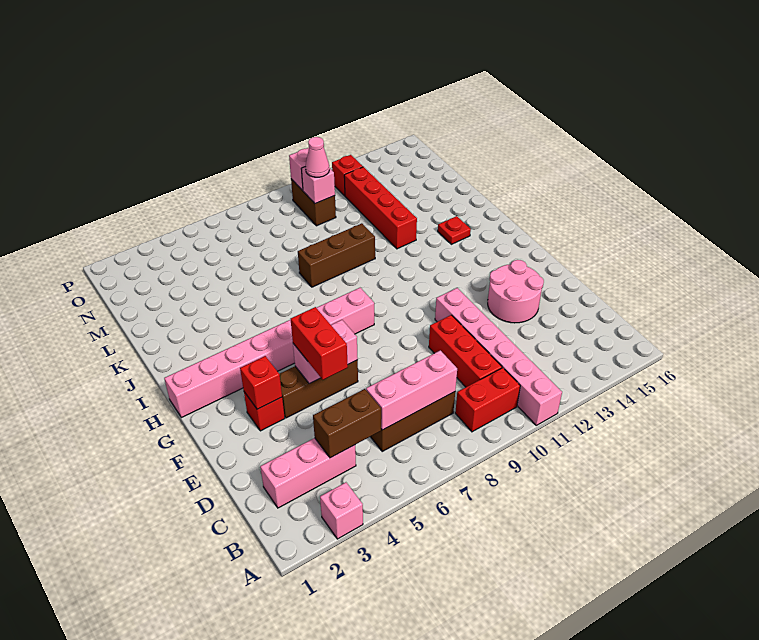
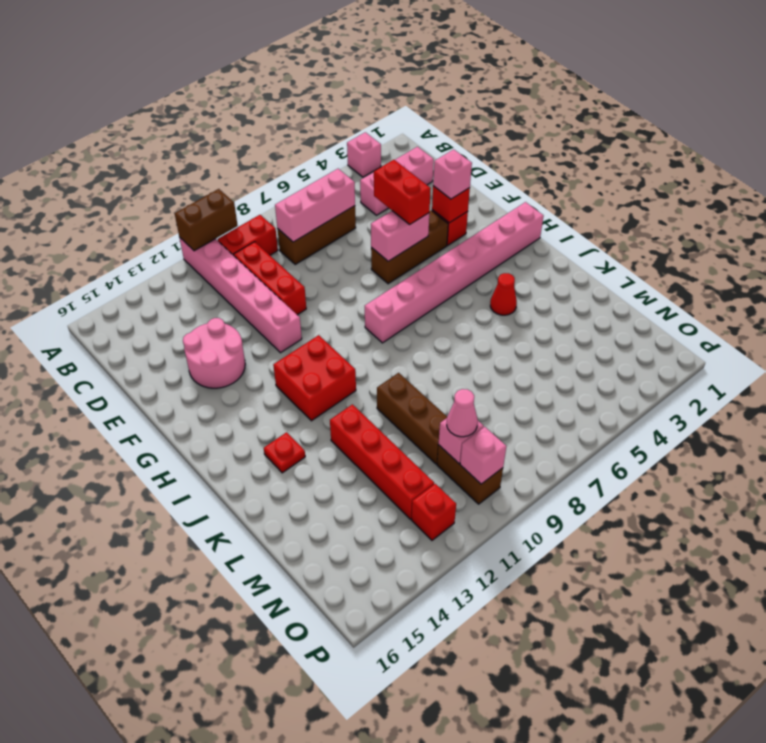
brown brick C4:C5 level 2 -> brown brick A10:A11 level 2
none -> pink brick F3 level 3
none -> red brick H11:I12 level 1
none -> red cone J4 level 1
brown brick K8:K10 level 1 -> brown brick K10:M10 level 1

